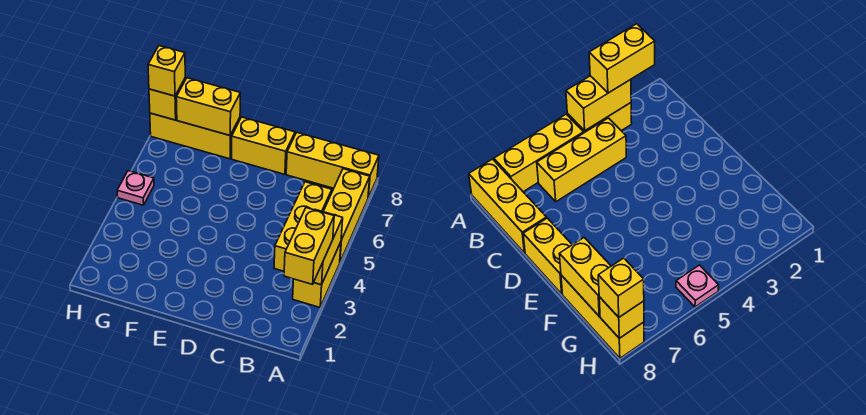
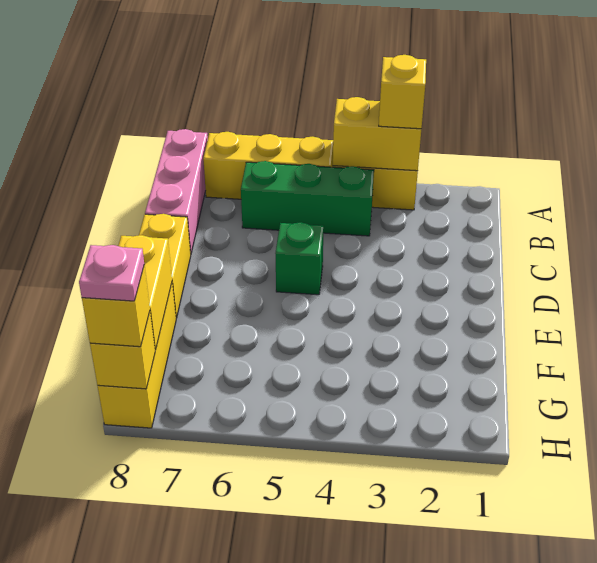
yellow brick A2:A3 level 3 -> yellow brick A3 level 3
yellow brick A8:C8 level 1 -> pink brick A8:C8 level 1
yellow brick B4:B6 level 1 -> green brick B4:B6 level 1
none -> green brick D5 level 1
pink plate H5 level 1 -> pink plate H8 level 4

